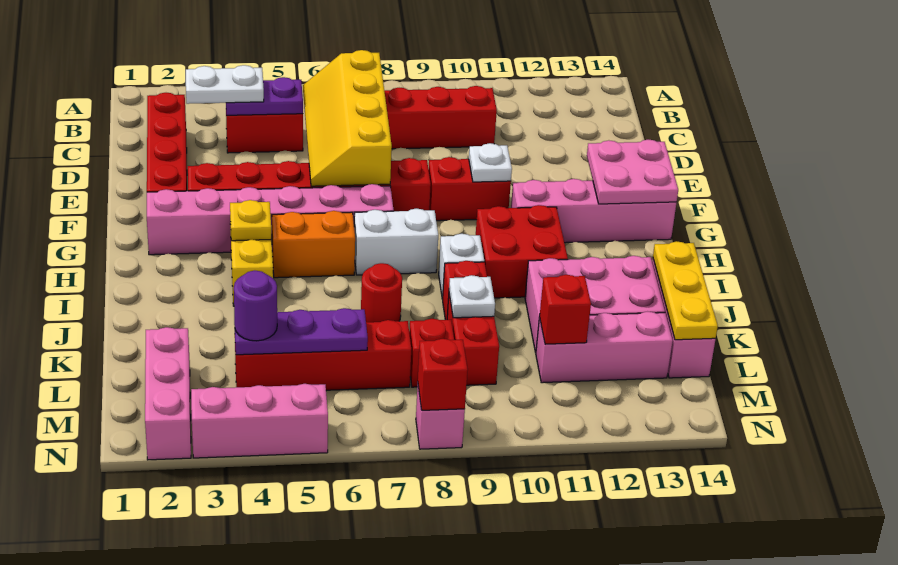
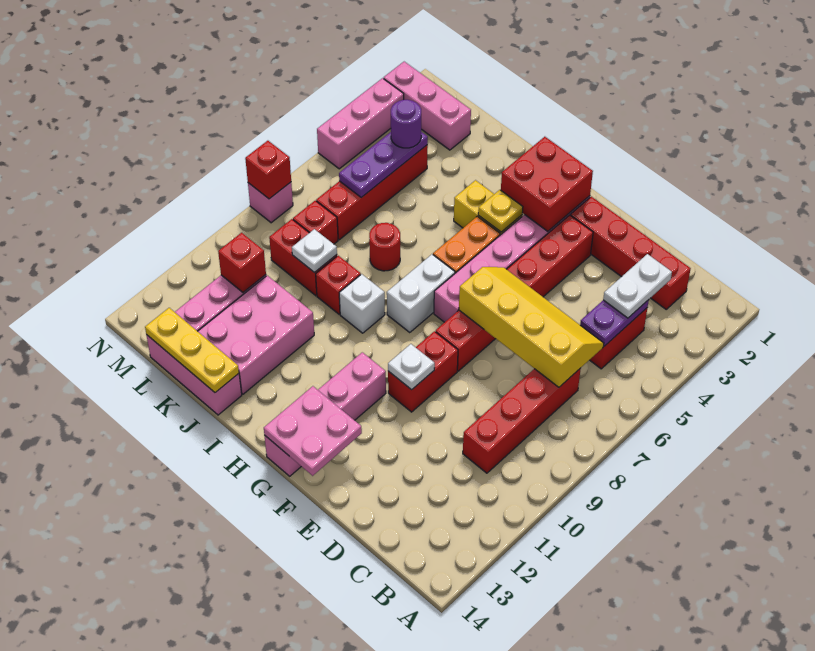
red brick H10:I11 level 1 -> red brick G2:H3 level 2

